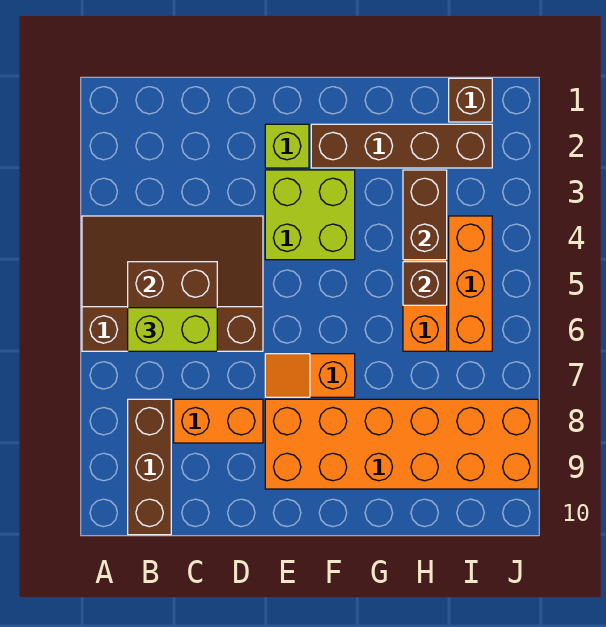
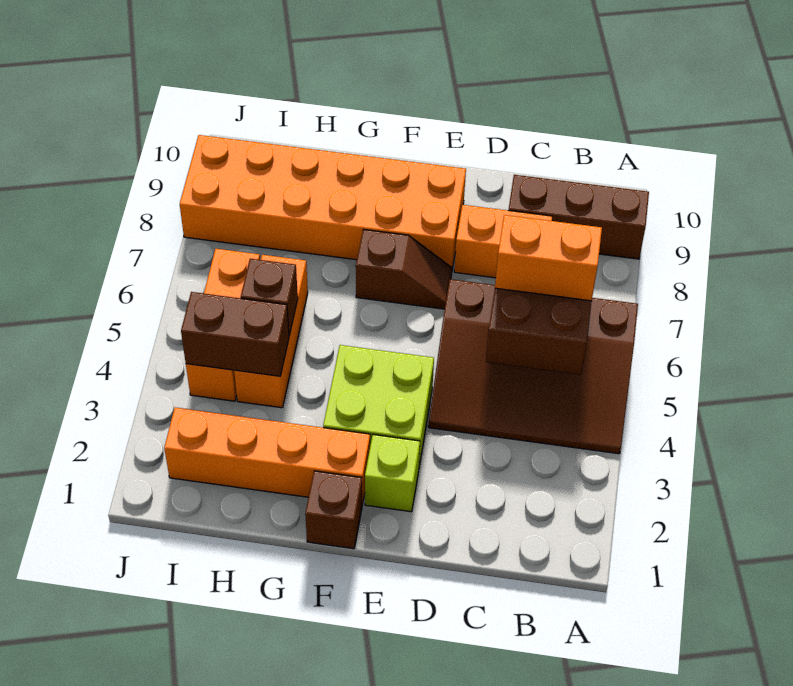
lime brick B6:C6 level 3 -> orange brick B6:C6 level 3
brown brick B8:B10 level 1 -> brown brick A9:C9 level 1
orange slope E7:F7 level 1 top F -> brown slope E7:F7 level 1 top F
brown brick F2:I2 level 1 -> orange brick F2:I2 level 1
brown brick H3:H4 level 2 -> brown brick H4:I4 level 2
brown brick I1 level 1 -> brown brick F1 level 1

